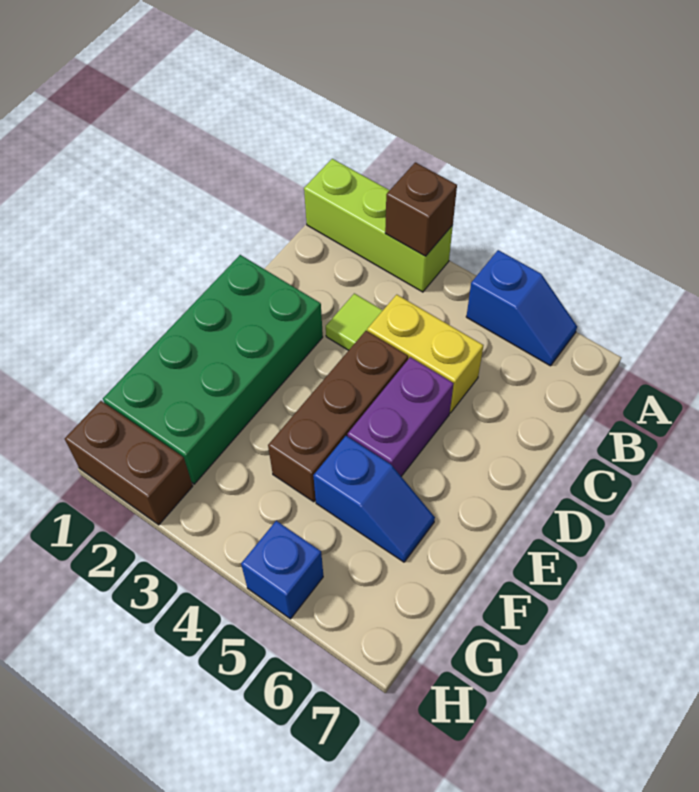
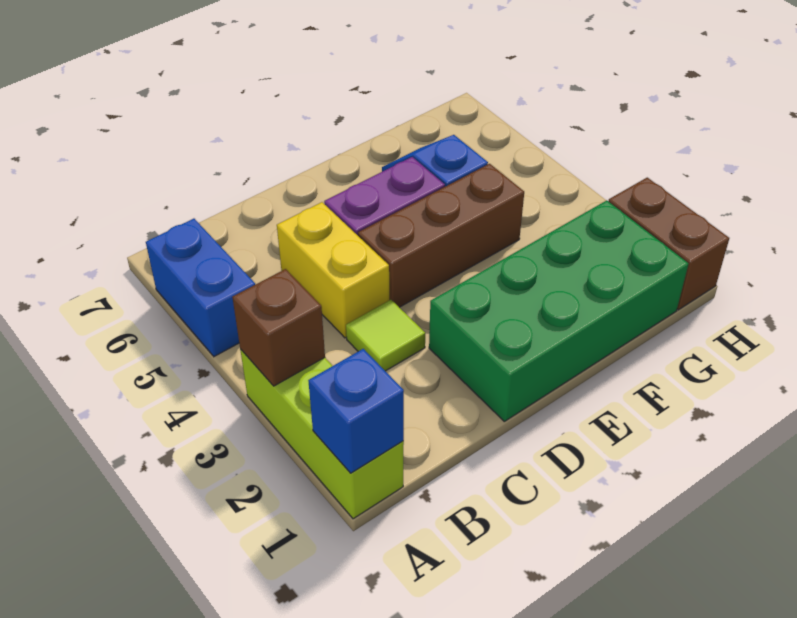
blue slope A5:A6 level 1 top 5 -> blue brick A5:A6 level 1
blue brick H5 level 1 -> blue brick A1 level 2

